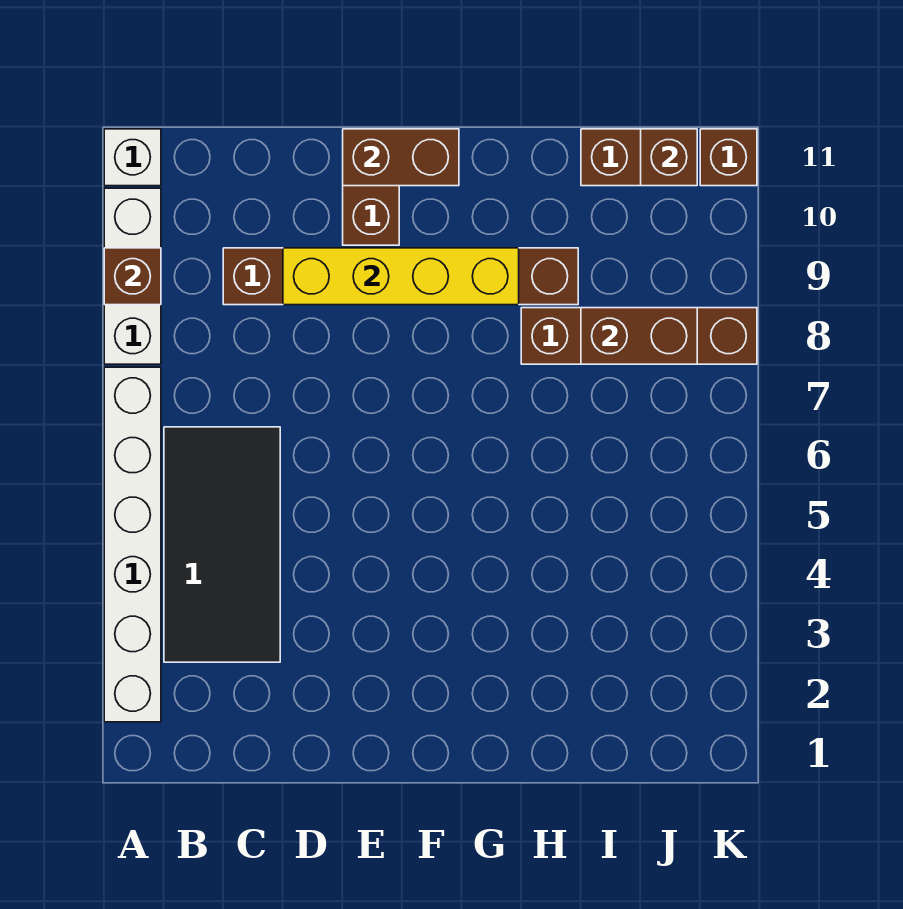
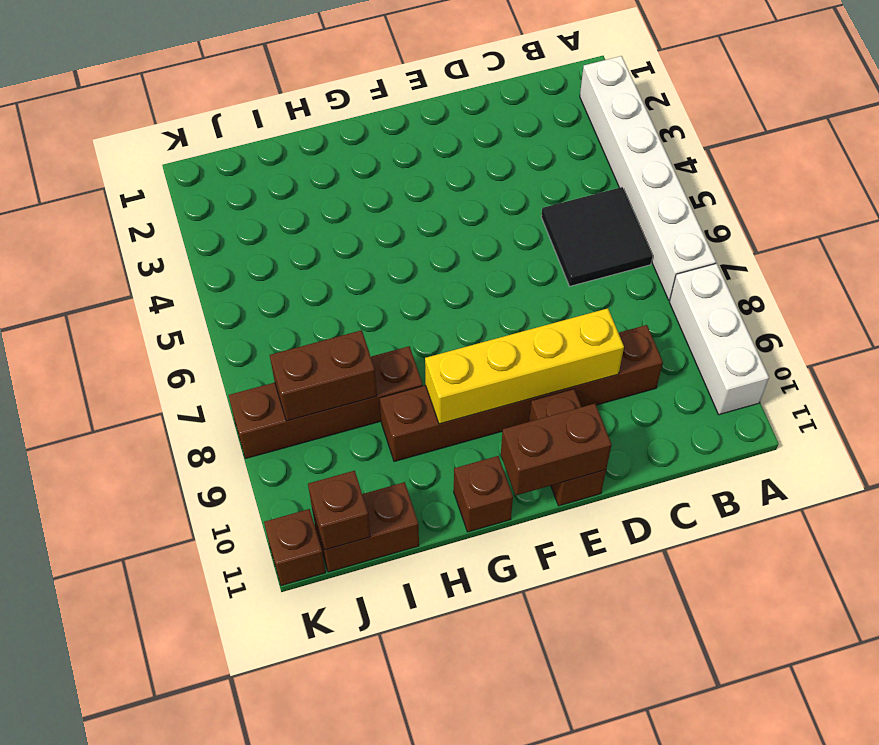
brown brick A9 level 2 -> brown brick G11 level 1
white brick A11 level 1 -> none
black tile B3:C6 level 1 -> black tile B5:C6 level 1

